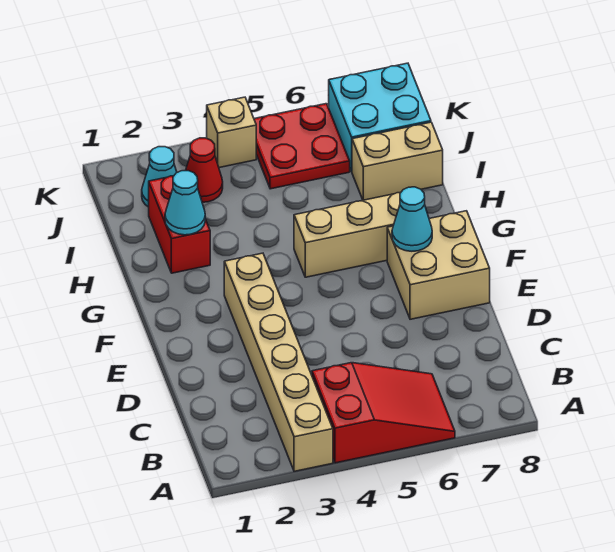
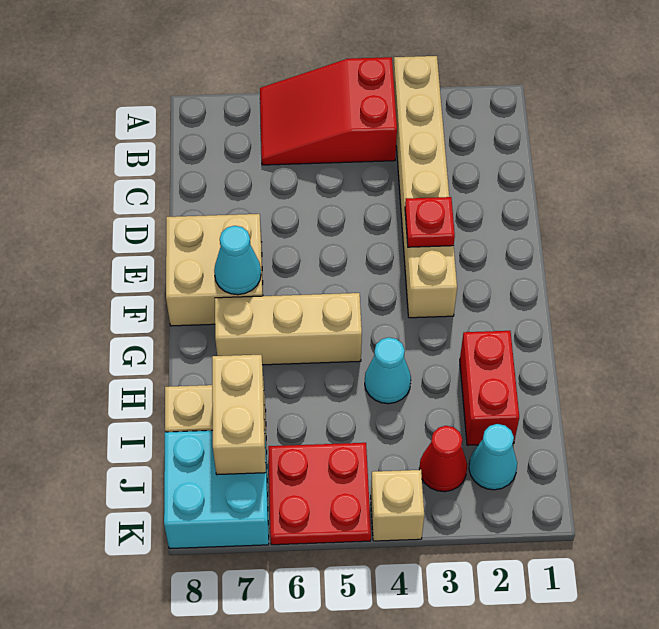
none -> red plate E3 level 2
cyan cone H2 level 2 -> cyan cone H4 level 1
none -> tan brick I7:J7 level 2

